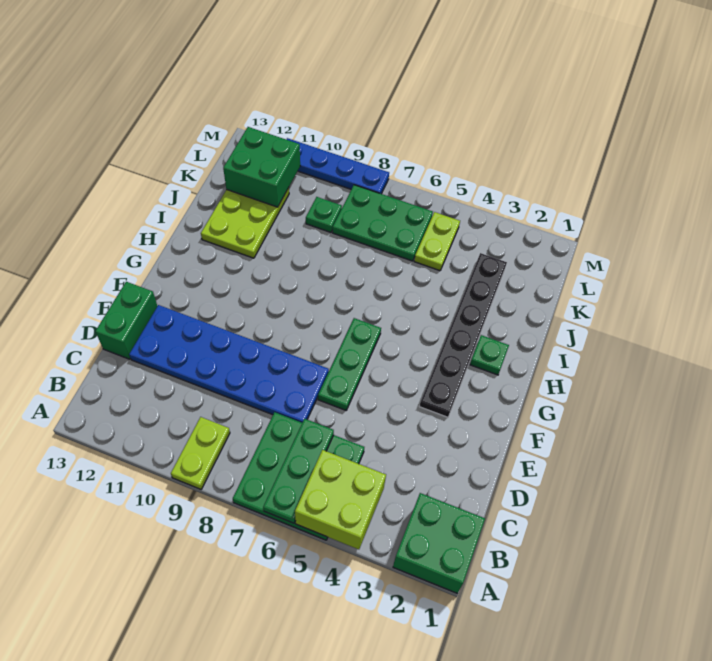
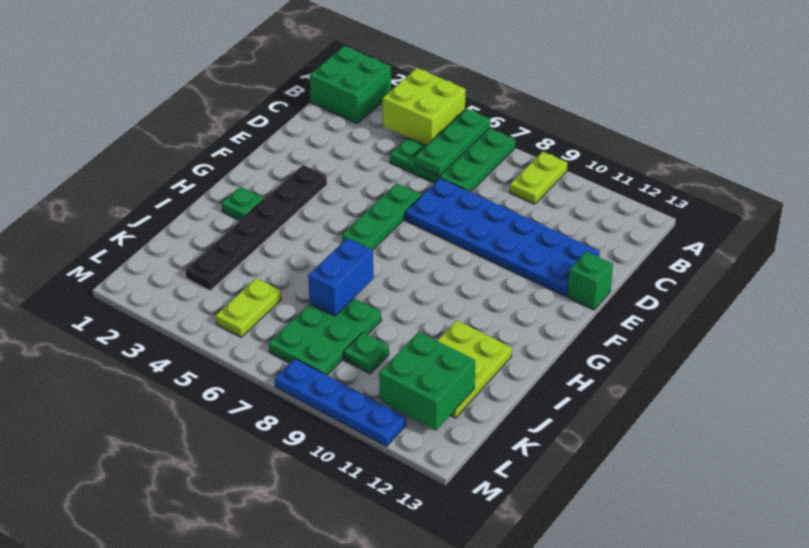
green brick D13:E13 level 1 -> green brick E13 level 1
none -> blue brick I7:J7 level 2
green plate K6:L8 level 1 -> green plate J7:L8 level 1

